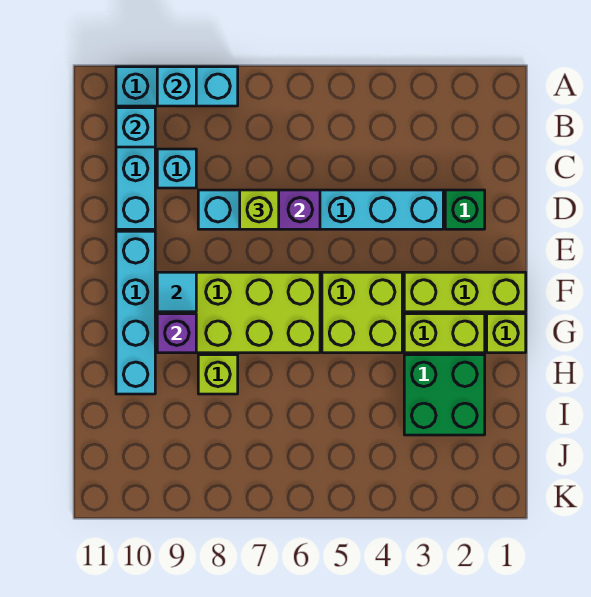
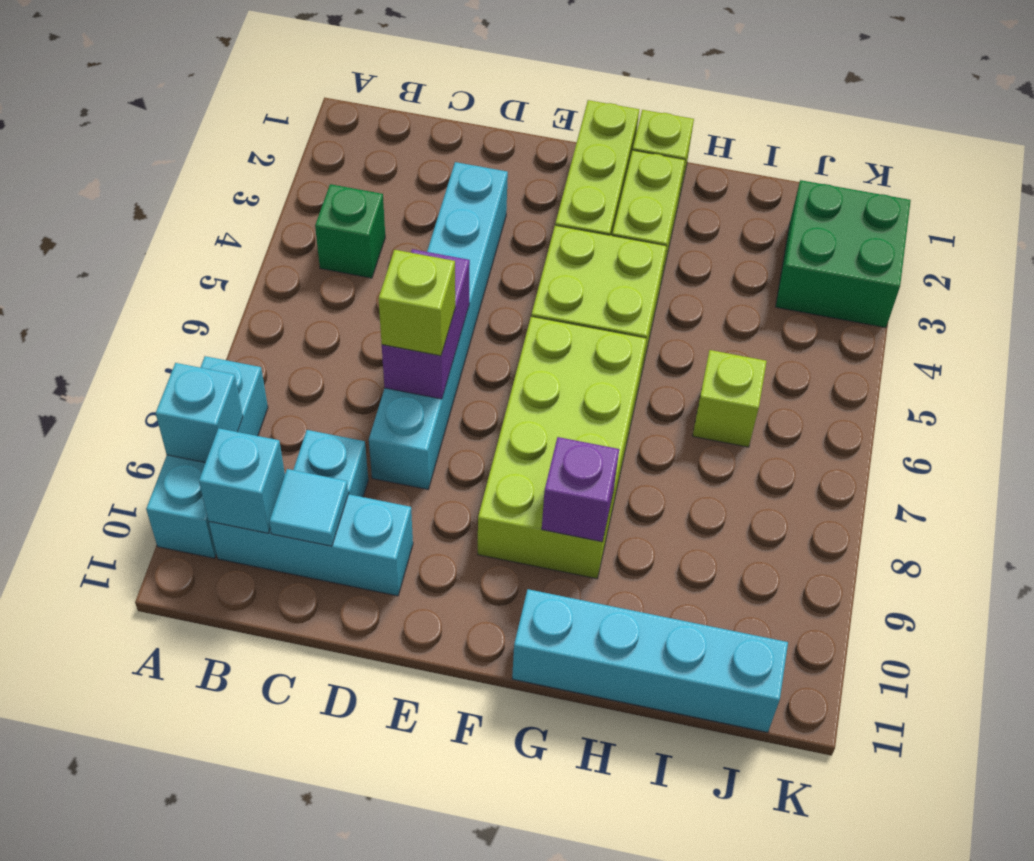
green brick D2 level 1 -> green brick B4 level 1
cyan brick E10:H10 level 1 -> cyan brick G11:J11 level 1
cyan tile F9 level 2 -> cyan tile C10 level 2
green brick H2:I3 level 1 -> green brick J2:K3 level 1
lime brick H8 level 1 -> lime brick I6 level 1

